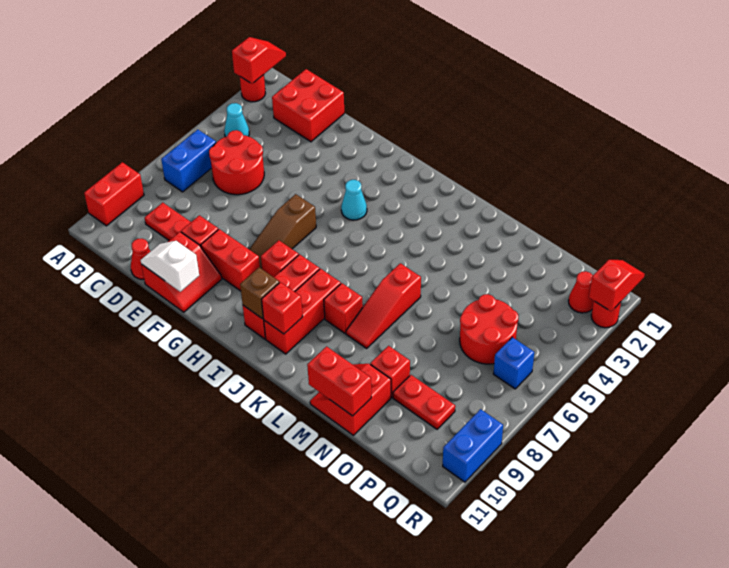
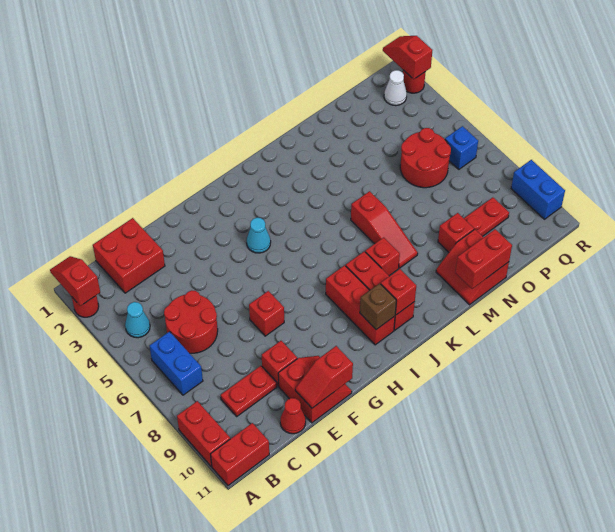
white slope E11:F11 level 2 top F -> red slope E11:F11 level 2 top F
red brick F9:G9 level 1 -> red brick A11:B11 level 1
brown slope G6:G8 level 1 top 6 -> none
red brick H8 level 1 -> red brick F7 level 1
red cone Q2 level 1 -> white cone Q2 level 1

